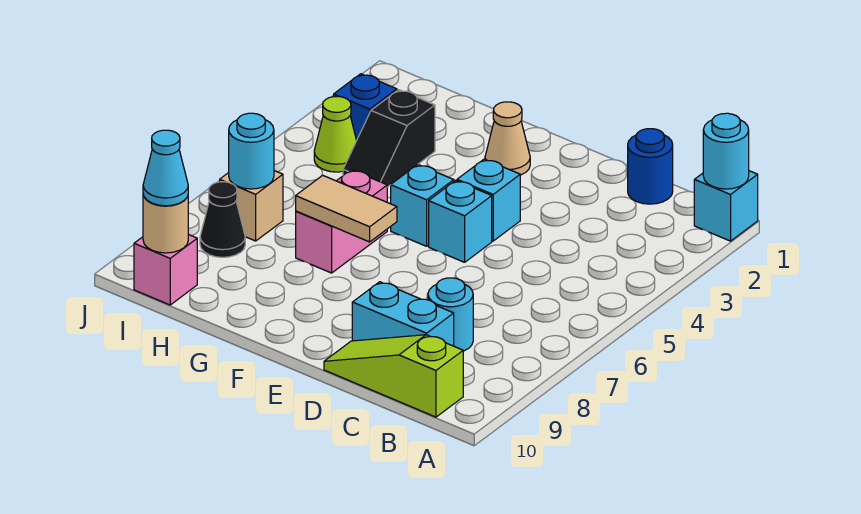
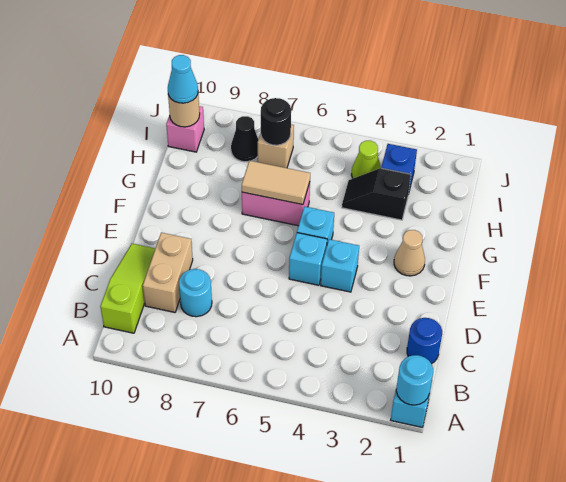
cyan brick C9:D9 level 1 -> tan brick C9:D9 level 1
tan tile F7:G7 level 2 -> tan tile G6:G7 level 2
cyan round brick I7 level 2 -> black round brick I7 level 2

